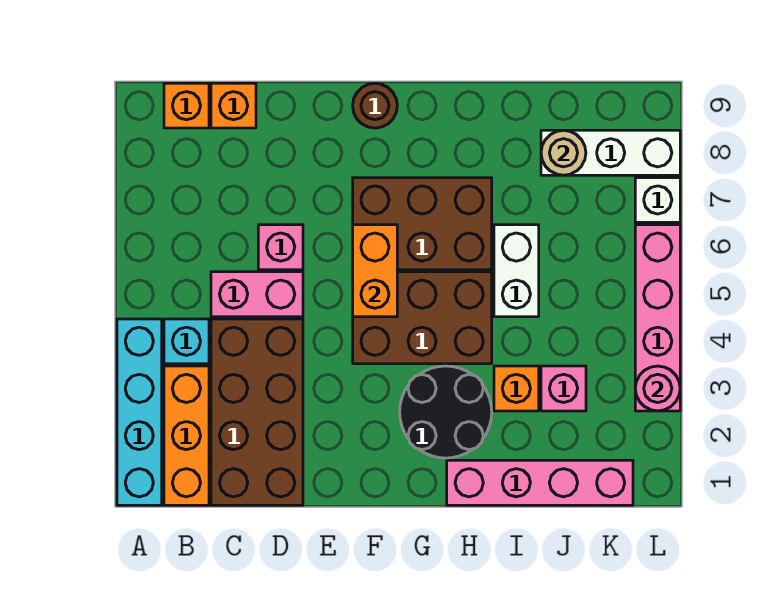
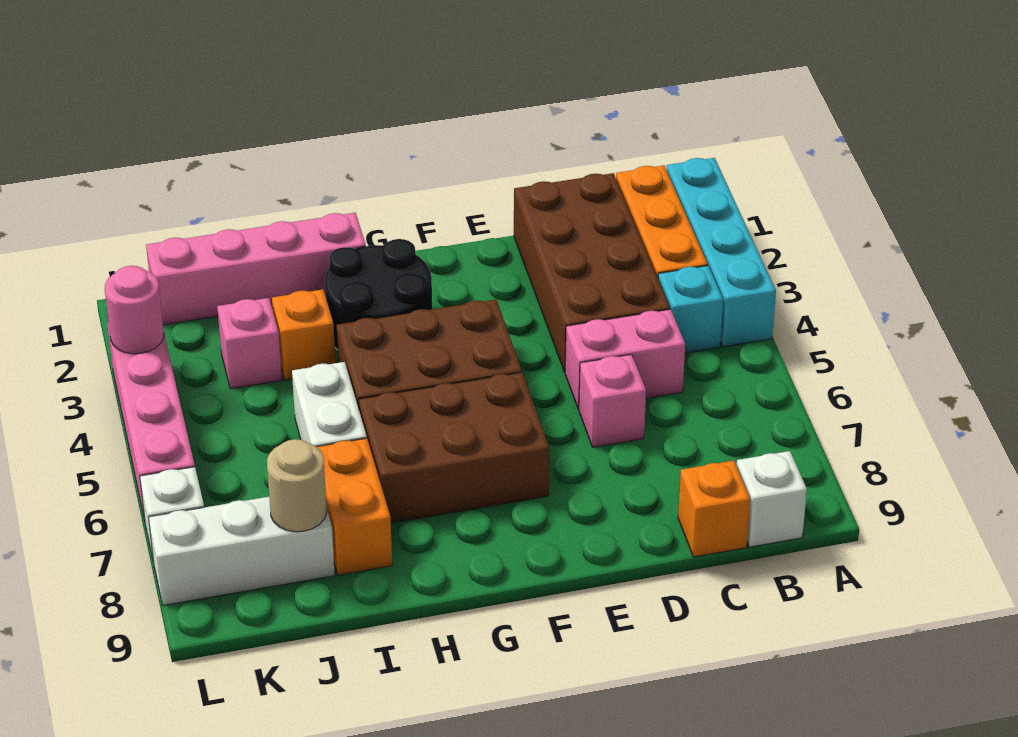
orange brick B9 level 1 -> white brick B9 level 1
orange brick F5:F6 level 2 -> orange brick I7:I8 level 1
brown round brick F9 level 1 -> none

